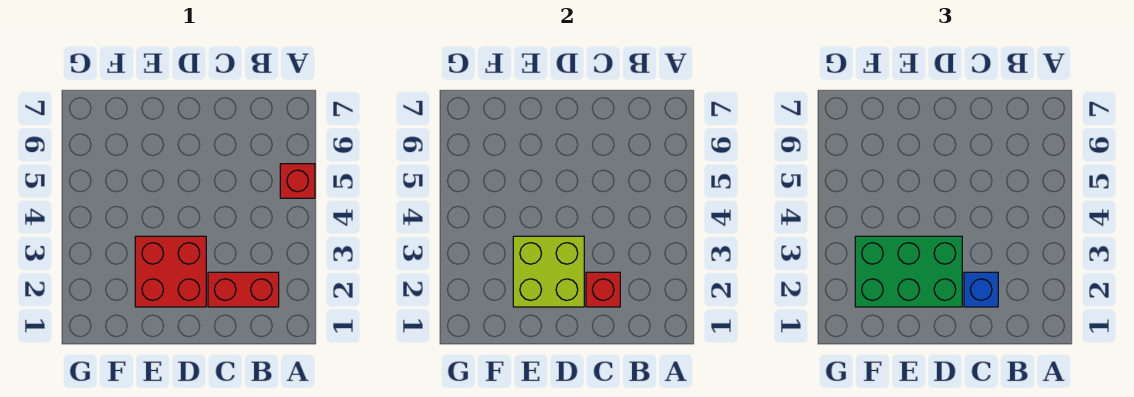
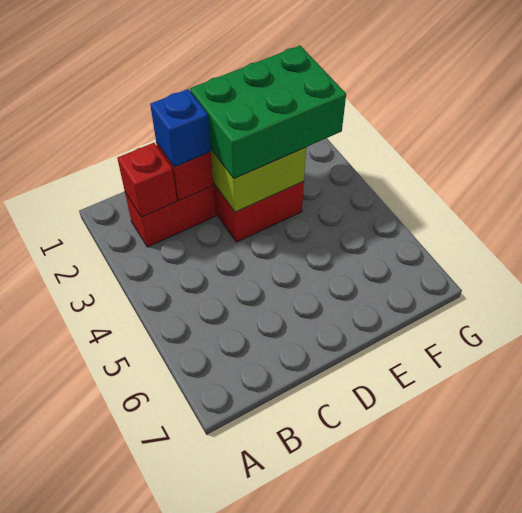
red brick A5 level 1 -> red brick B2 level 2

